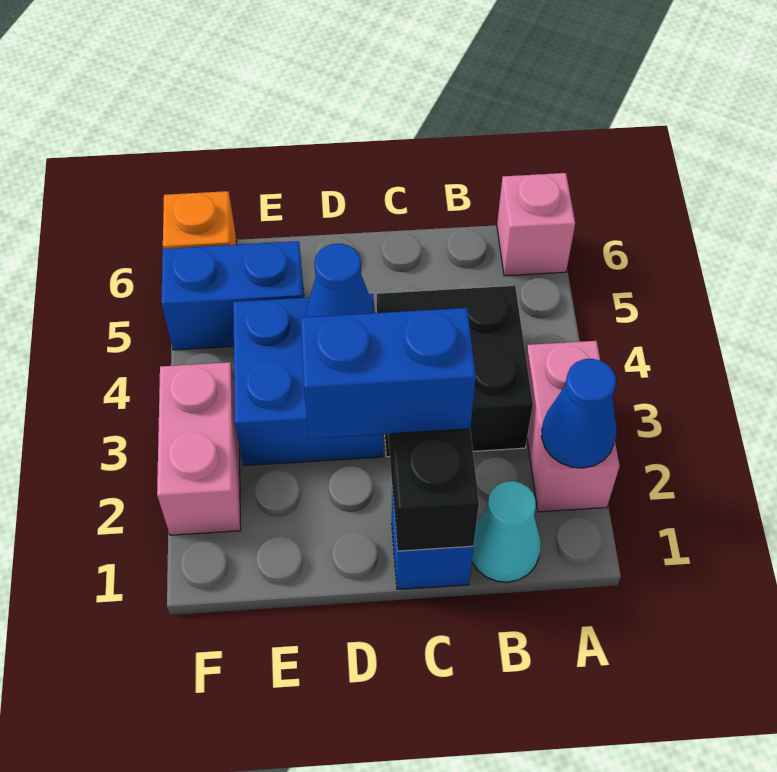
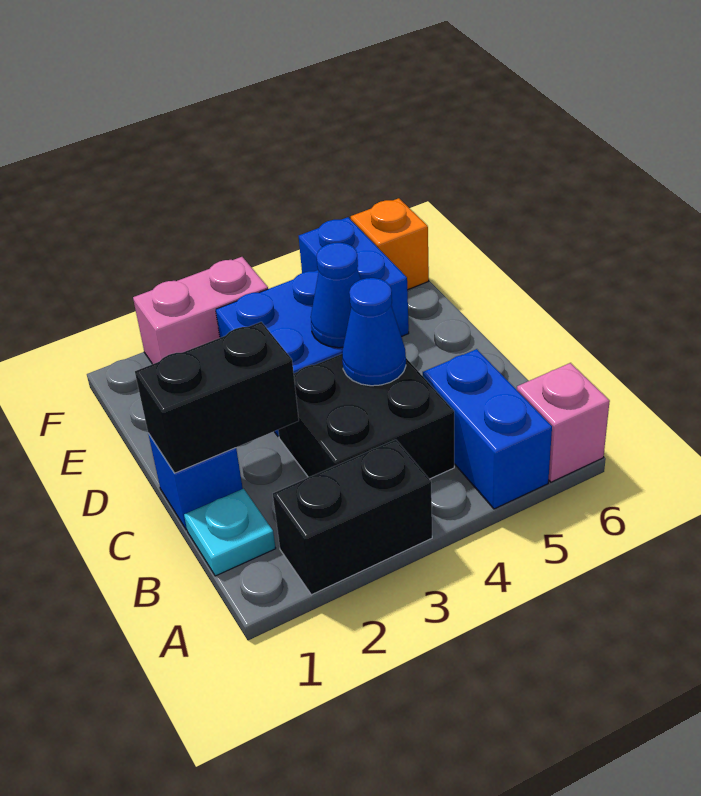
pink brick A2:A3 level 1 -> black brick A2:A3 level 1
blue cone A2 level 2 -> blue cone C4 level 2
cyan cone B1 level 1 -> cyan plate B1 level 1
blue brick C2:D2 level 3 -> blue brick A5:B5 level 1

